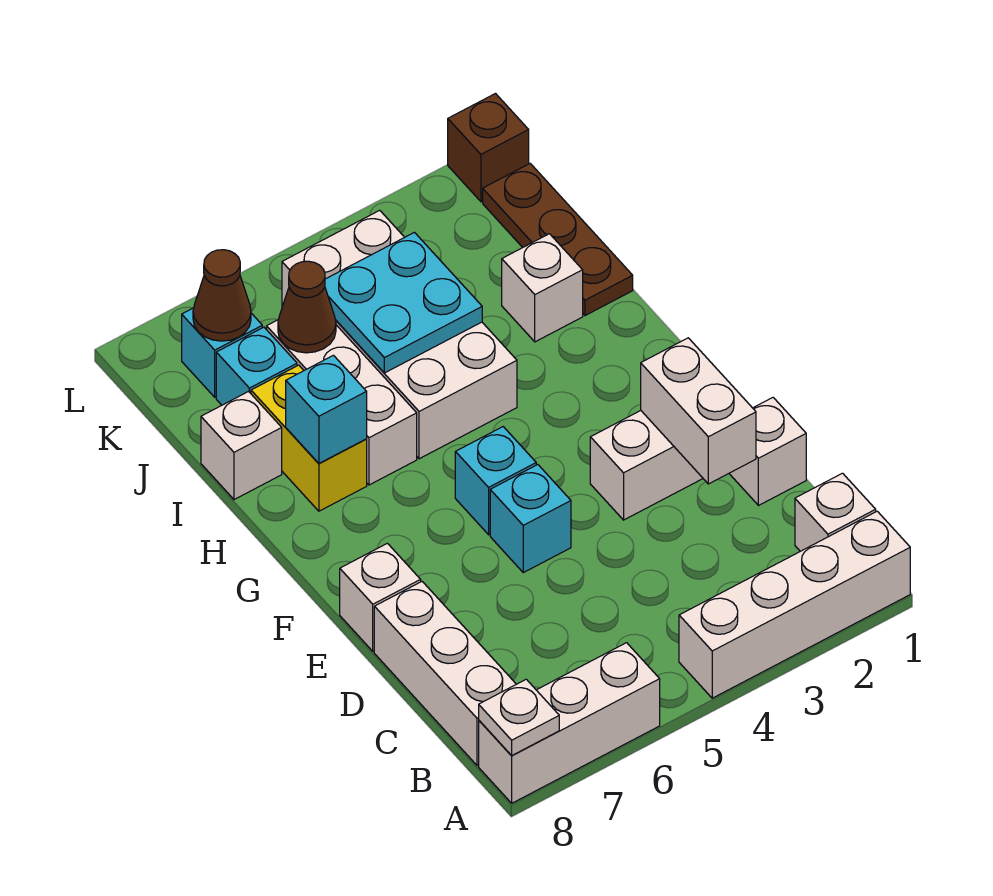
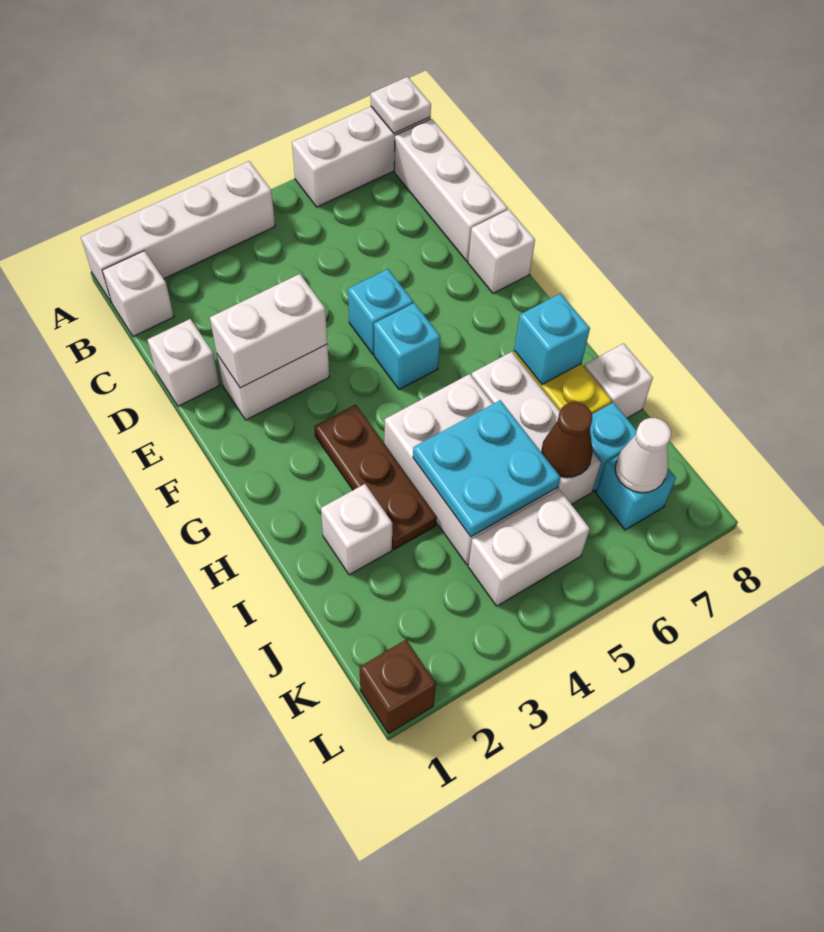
white brick D2:E2 level 2 -> white brick E2:E3 level 2
brown plate I1:K1 level 1 -> brown plate G3:I3 level 1
brown cone K7 level 2 -> white cone K7 level 2

